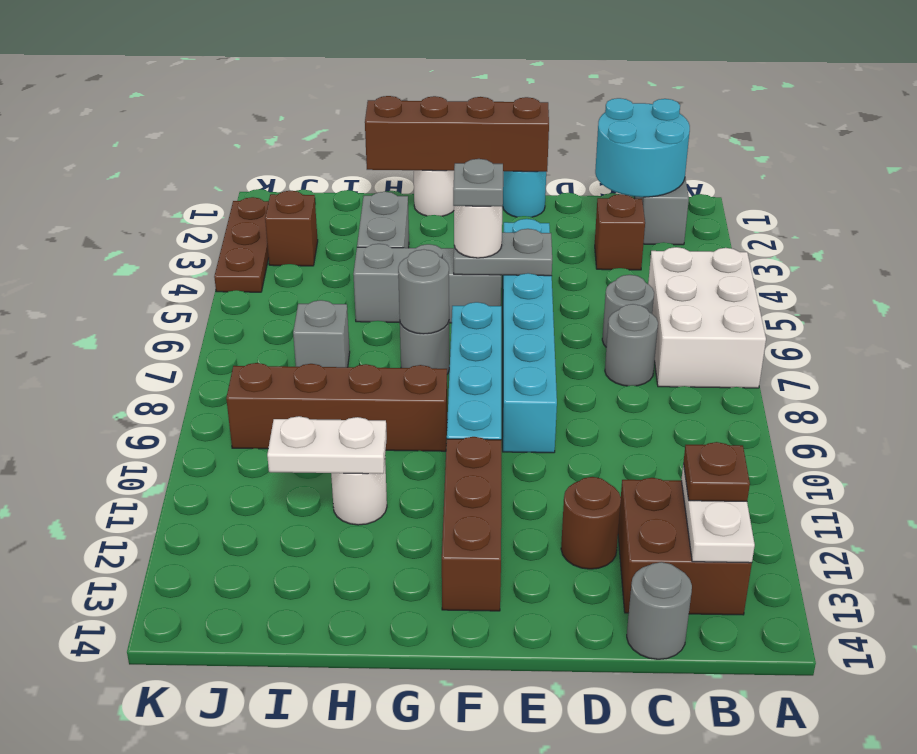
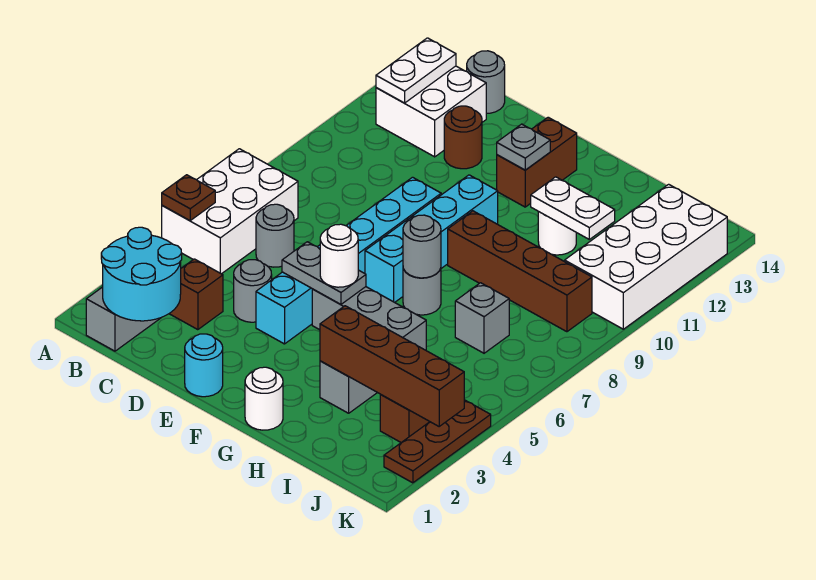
brown brick B12:C13 level 1 -> white brick B12:C13 level 1
brown plate B12 level 3 -> brown plate A5 level 2
grey round brick C7 level 1 -> grey round brick D4 level 1
brown brick E1:H1 level 2 -> brown brick H3:K3 level 2
grey plate F5 level 4 -> grey plate F12 level 2
brown brick F11:F13 level 1 -> brown brick F12:F13 level 1
none -> white brick J10:K13 level 1

